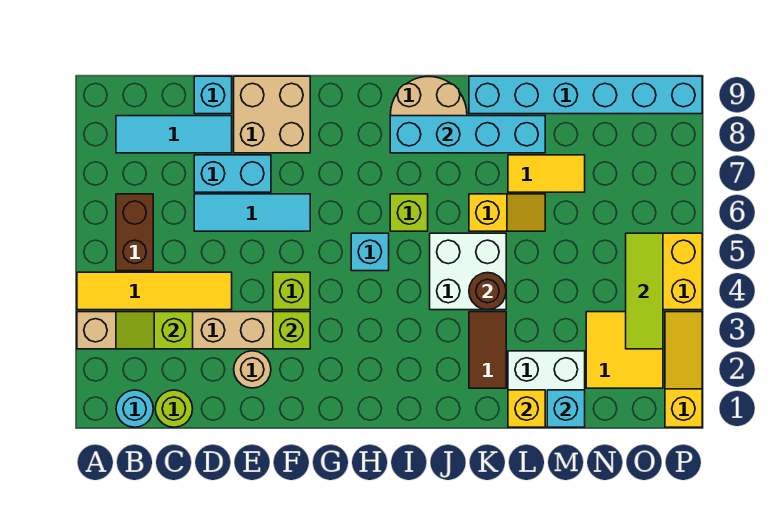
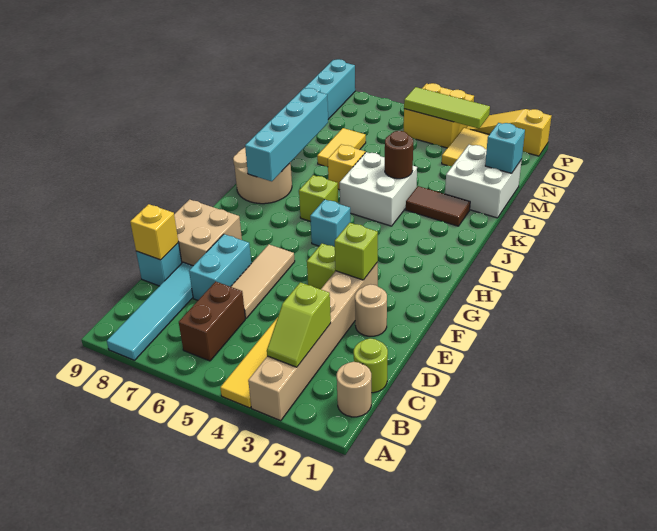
cyan round brick B1 level 1 -> tan round brick B1 level 1
brown brick B5:B6 level 1 -> brown brick B6:C6 level 1
cyan tile B8:D8 level 1 -> cyan tile A8:D8 level 1
cyan tile D6:F6 level 1 -> tan tile D6:F6 level 1
yellow brick L1 level 2 -> yellow brick D9 level 2

